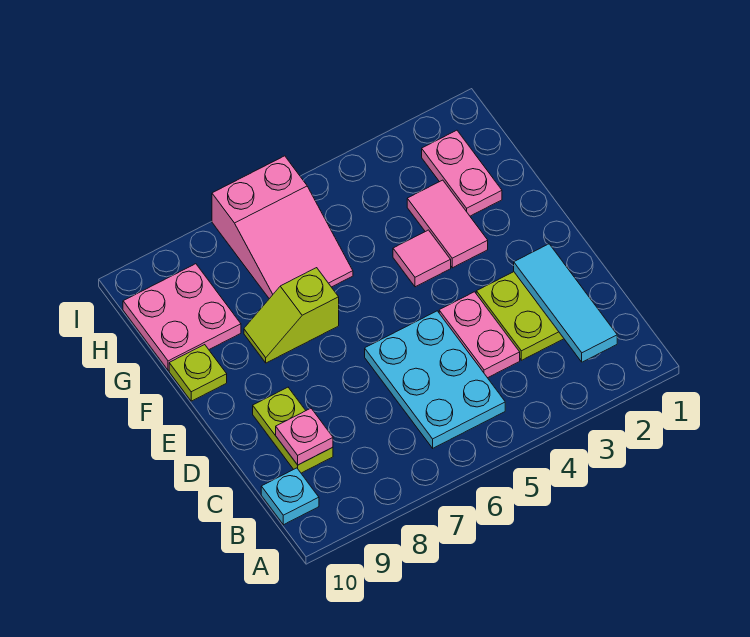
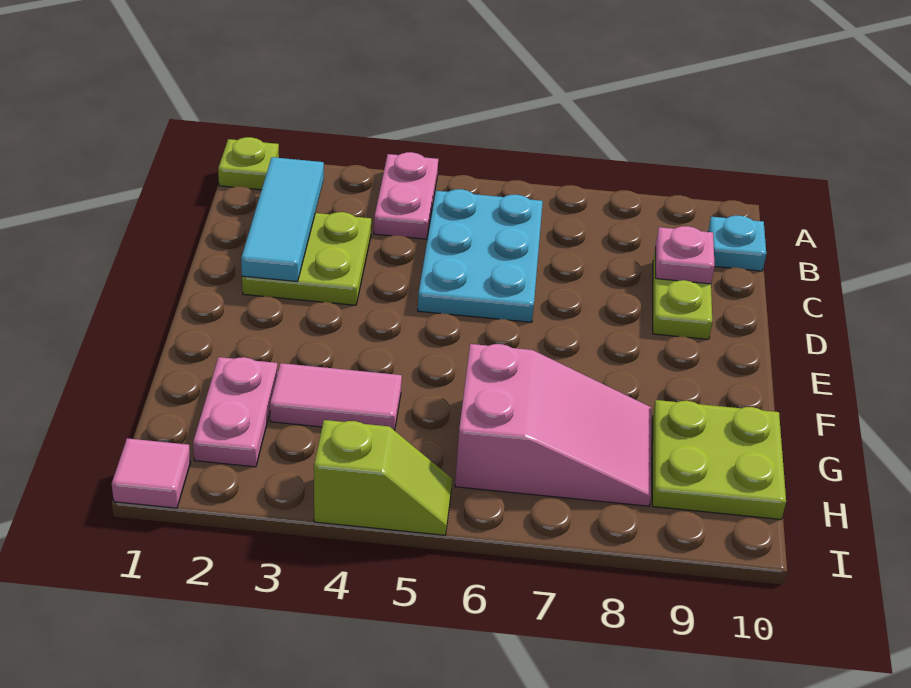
pink plate C4:D4 level 1 -> pink plate A4:B4 level 1
pink tile F3:G3 level 1 -> pink tile G3:G4 level 1
pink tile F4 level 1 -> pink tile I1 level 1
lime slope F7:F8 level 1 top 7 -> lime slope I4:I5 level 1 top 4
lime plate F10 level 1 -> lime plate A1 level 1
pink slope G6:I7 level 1 top I -> pink slope G6:H8 level 1 top 6
pink plate G9:H10 level 1 -> lime plate G9:H10 level 1

